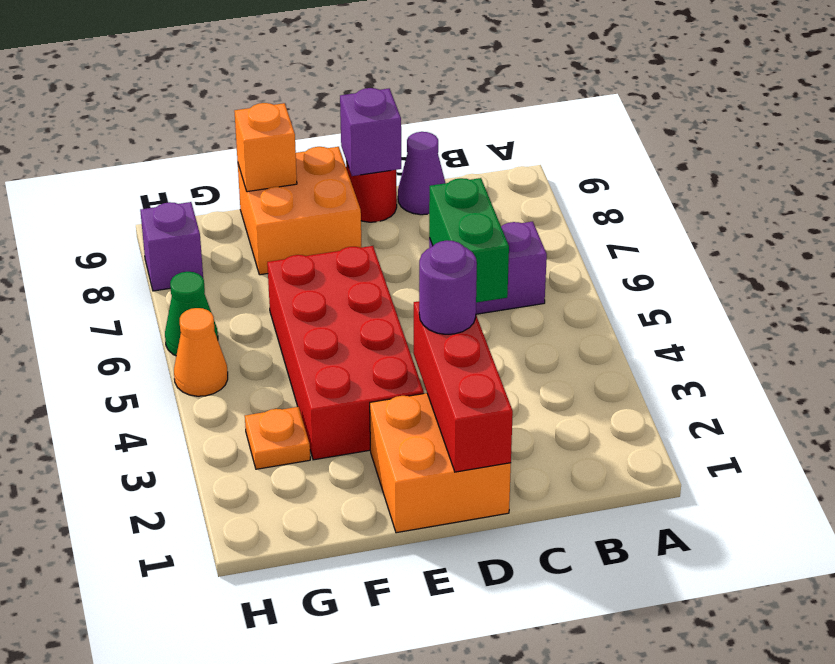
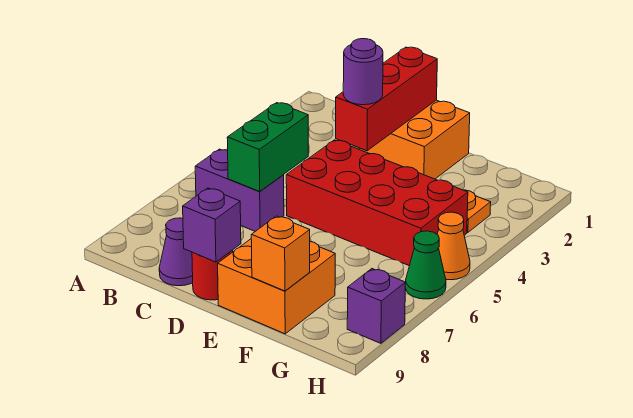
red brick E3:F6 level 1 -> red brick D4:G5 level 1

